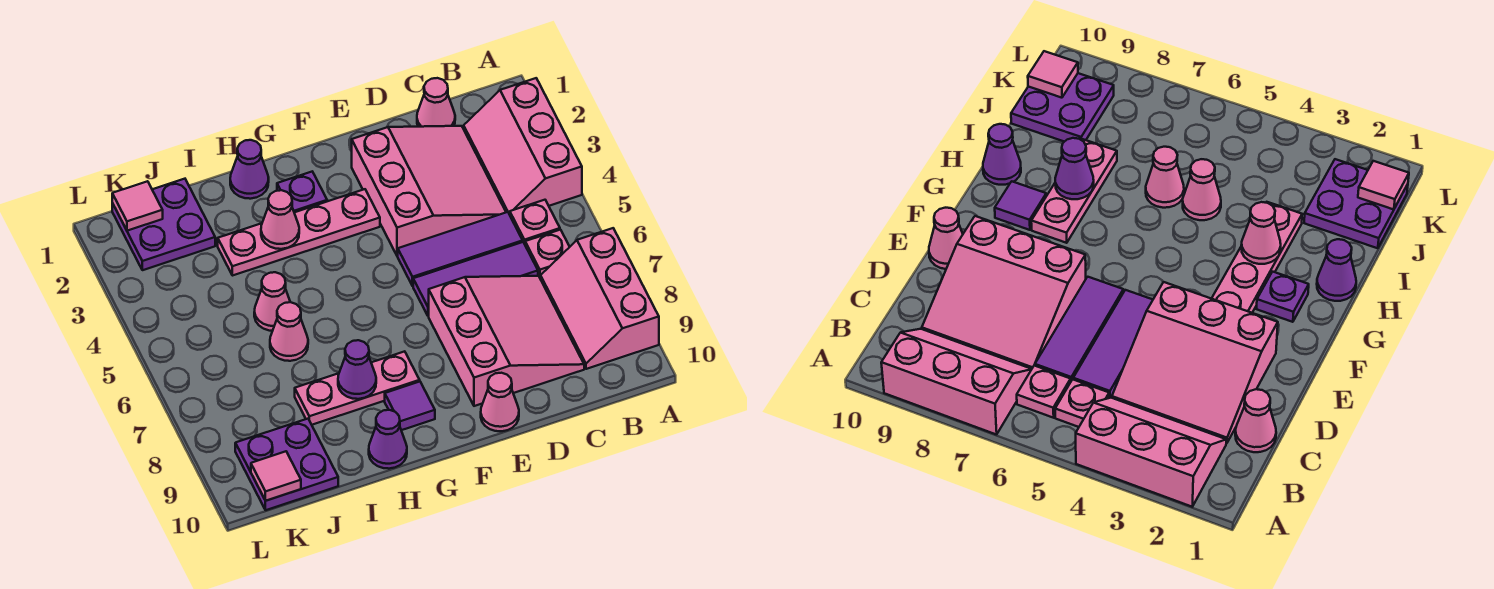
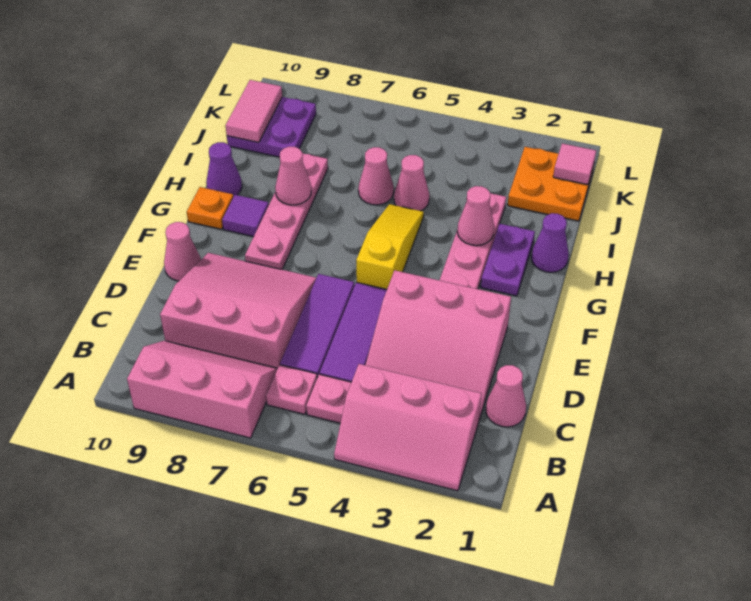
pink slope A2:B4 level 1 top A -> pink slope A2:B4 level 1 top B
pink slope C7:E9 level 1 top E -> pink slope C7:E9 level 1 top C
none -> yellow slope F5:H5 level 1 top F
purple plate G2 level 1 -> purple plate G2:H2 level 1
pink plate G8:I8 level 1 -> pink plate F8:I8 level 1
none -> orange plate G10 level 1
purple cone H8 level 2 -> pink cone H8 level 2
purple plate J1:K2 level 1 -> orange plate J1:K2 level 1
pink tile K10 level 2 -> pink tile J10:K10 level 2

